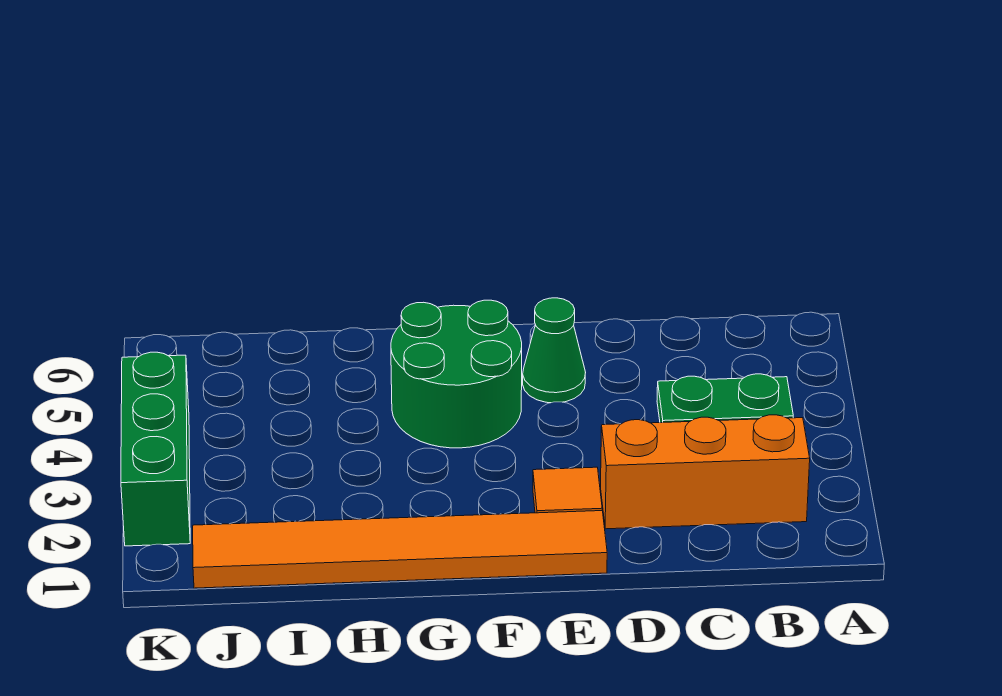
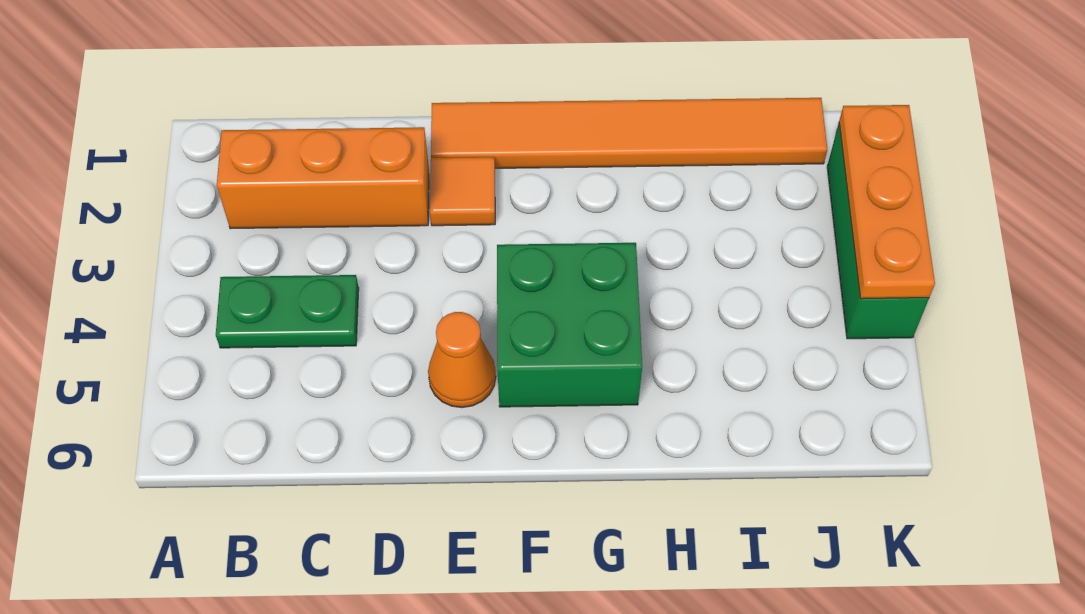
green cone E5 level 1 -> orange cone E5 level 1
green round brick F4:G5 level 1 -> green brick F4:G5 level 1
none -> orange plate K2:K4 level 2

